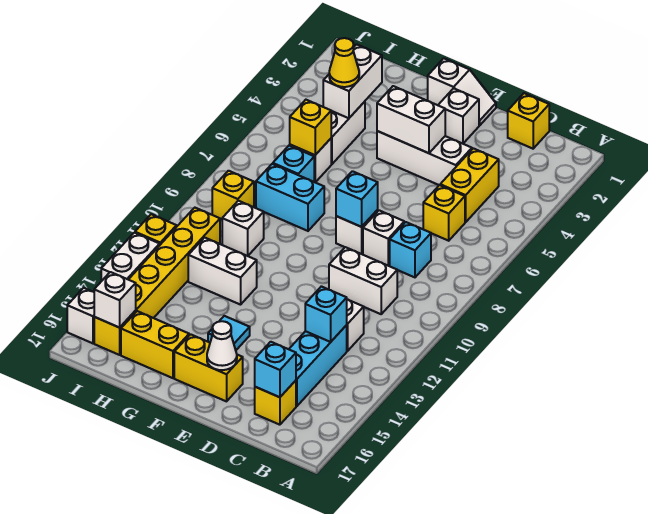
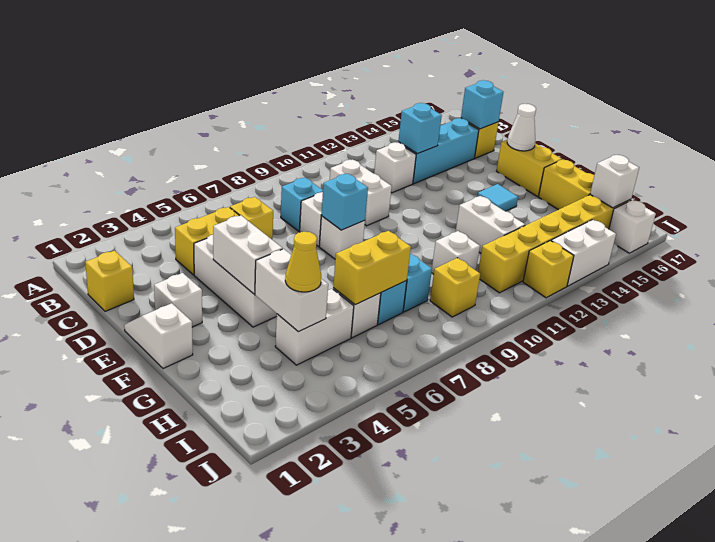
white brick H3:H4 level 2 -> white brick G4:H4 level 2
yellow brick H6 level 2 -> yellow brick H6:H7 level 2

